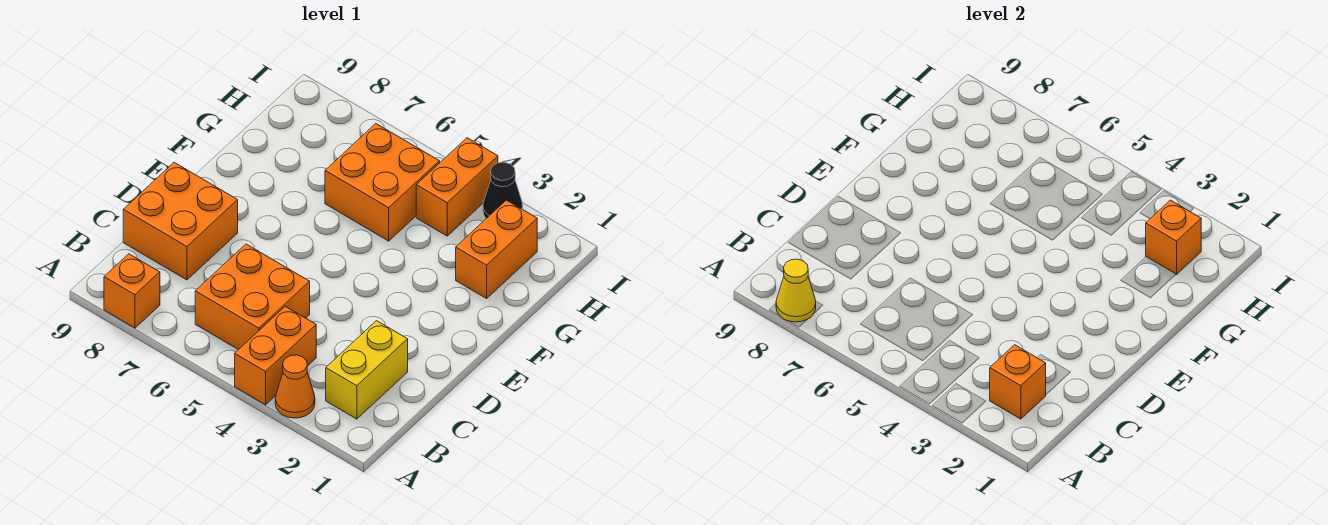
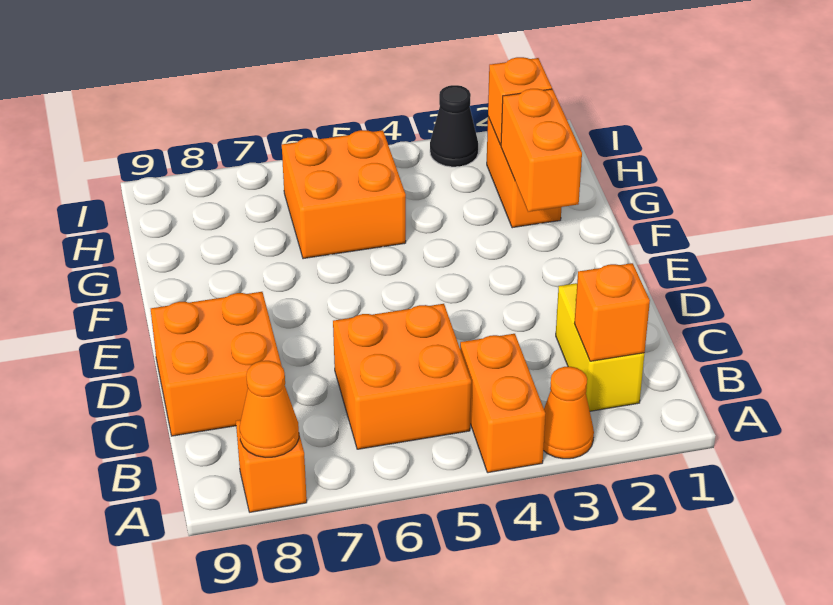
yellow cone A8 level 2 -> orange cone A8 level 2
orange brick H4:I4 level 1 -> orange brick F2:G2 level 2

